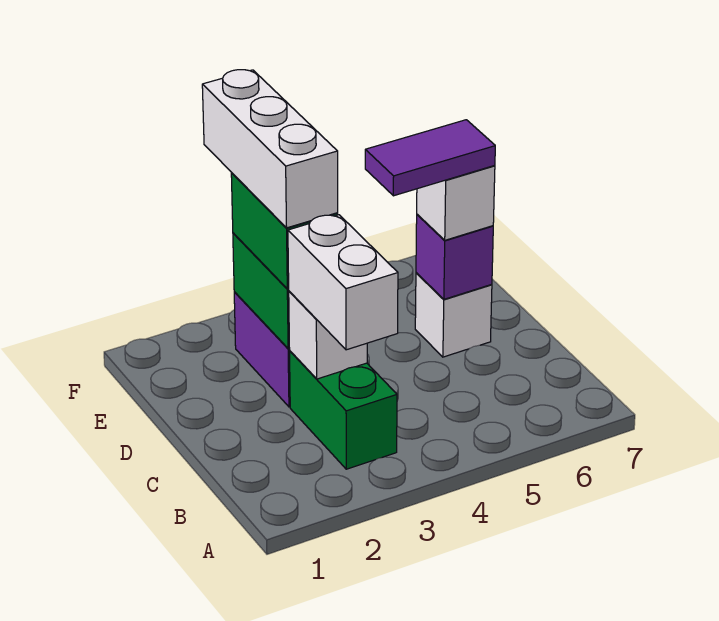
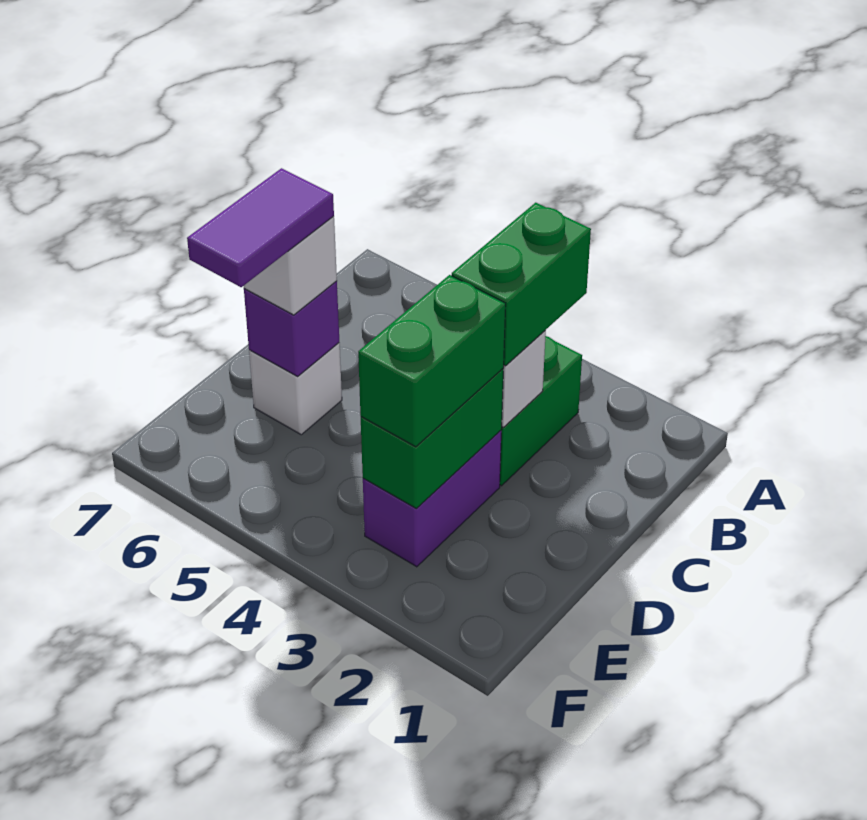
white brick B3:C3 level 3 -> green brick B3:C3 level 3
white brick D3:F3 level 4 -> none
purple tile D5:D6 level 4 -> purple tile D6:E6 level 4

